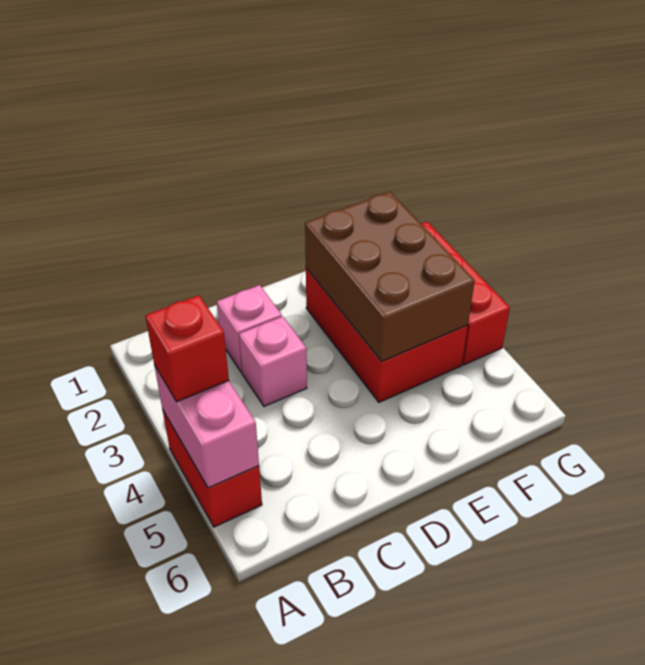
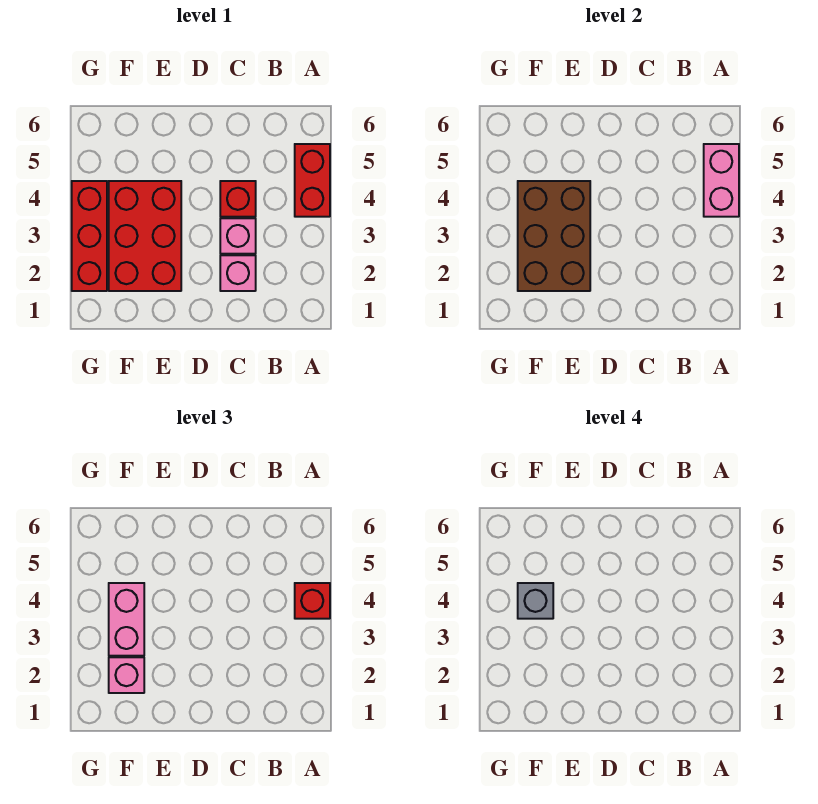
none -> red brick C4 level 1
none -> pink brick F2 level 3
none -> pink brick F3:F4 level 3
none -> grey brick F4 level 4

